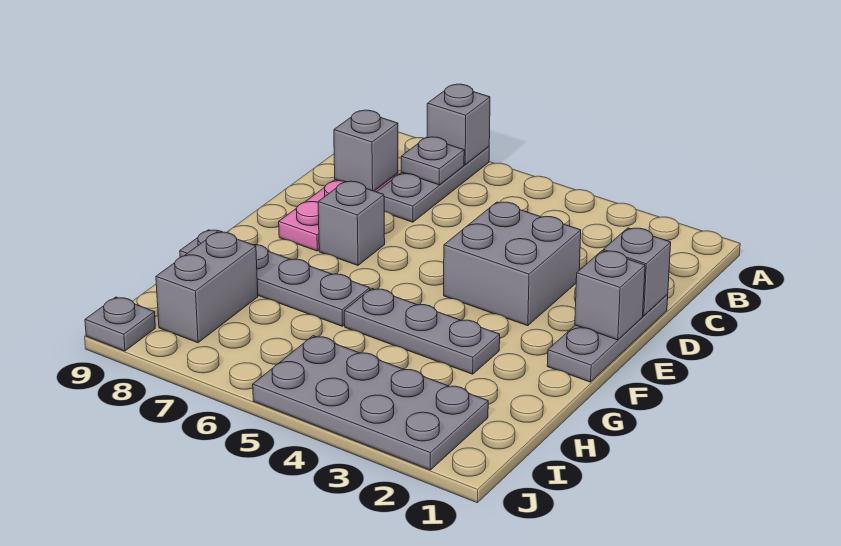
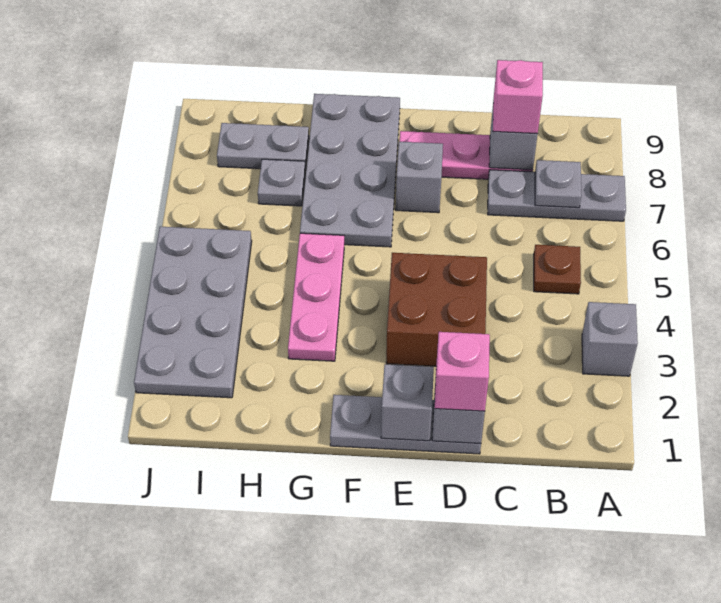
grey brick A7 level 2 -> grey brick A3 level 1
none -> brown plate B5 level 1
none -> pink brick C8 level 3
none -> pink brick D1 level 3
grey brick D3:E4 level 1 -> brown brick D3:E4 level 1
grey plate G3:G5 level 1 -> pink plate G3:G5 level 1
grey plate G6:G9 level 1 -> grey plate F6:G9 level 1
grey brick H8:I8 level 1 -> grey plate H8:I8 level 1
grey plate J9 level 1 -> grey plate H7 level 1

